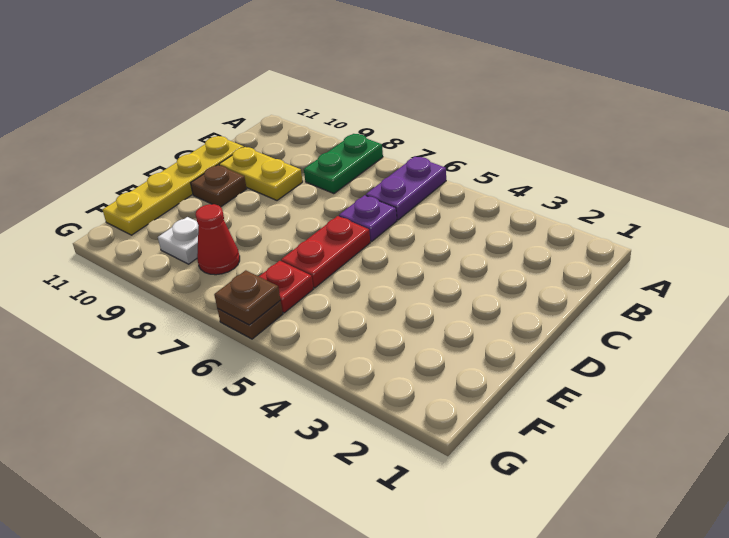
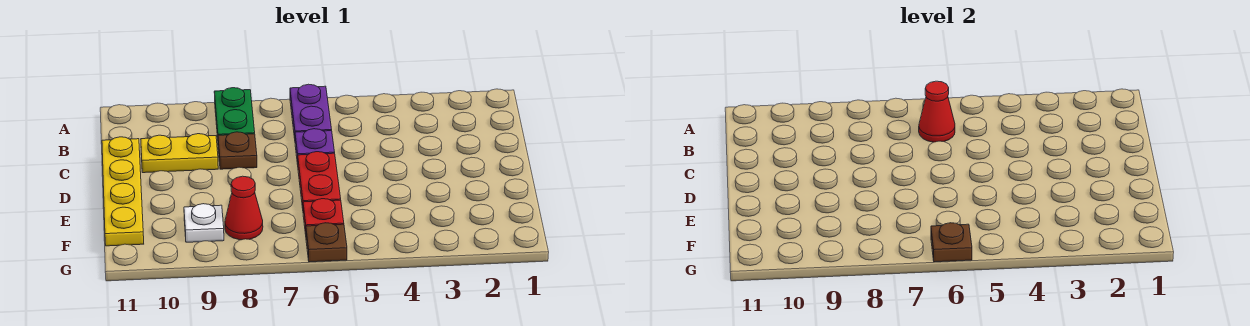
none -> red cone B6 level 2
brown plate D10 level 1 -> brown plate C8 level 1

